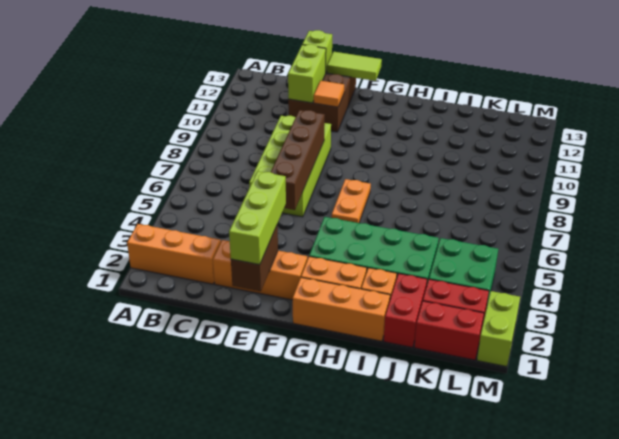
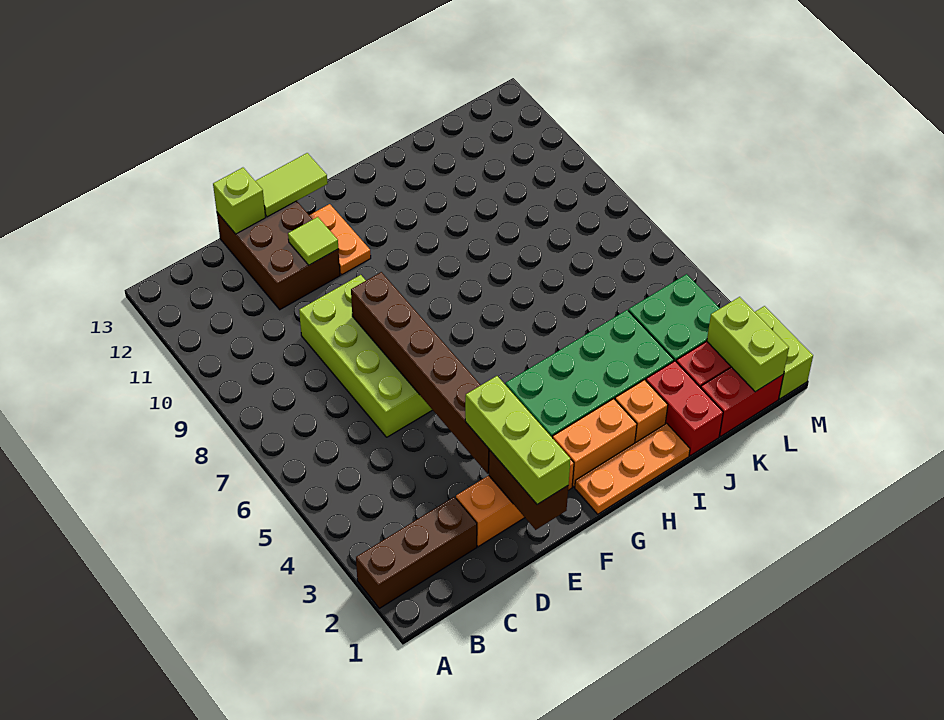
orange brick A2:C2 level 1 -> brown brick A2:C2 level 1
lime brick D11:D12 level 2 -> lime brick L1:L2 level 2
brown brick E5:E8 level 2 -> brown brick E3:E8 level 2
orange tile E11 level 2 -> lime tile E11 level 2
orange brick G1:I1 level 1 -> orange plate G1:I1 level 1
orange plate G6:G7 level 1 -> orange plate F11:F12 level 1

